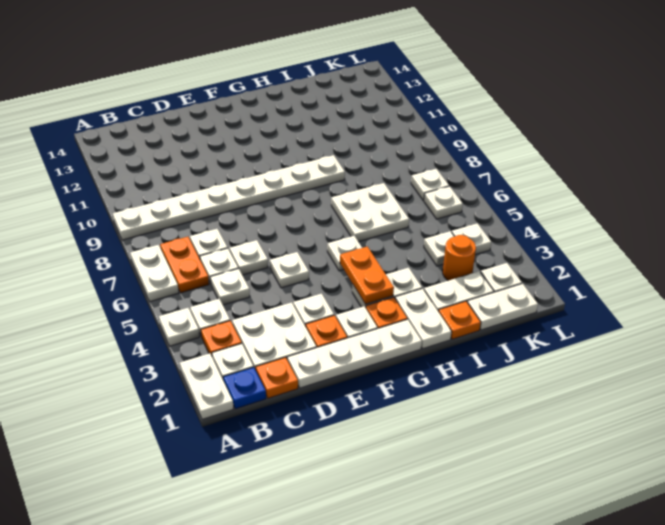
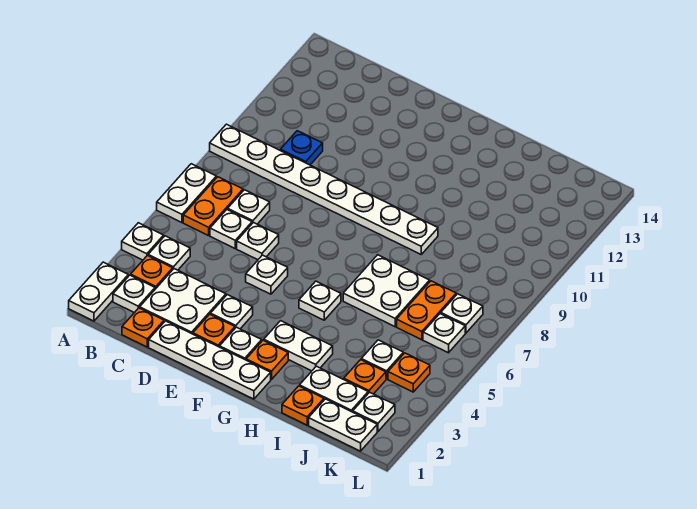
blue plate B1 level 1 -> blue plate C10 level 1
white plate C5 level 1 -> none
orange plate G3:G4 level 2 -> orange plate J6:J7 level 1
white plate H1:H2 level 1 -> none
orange round brick J3 level 1 -> orange plate J3 level 1
white plate K4 level 1 -> orange plate K4 level 1

